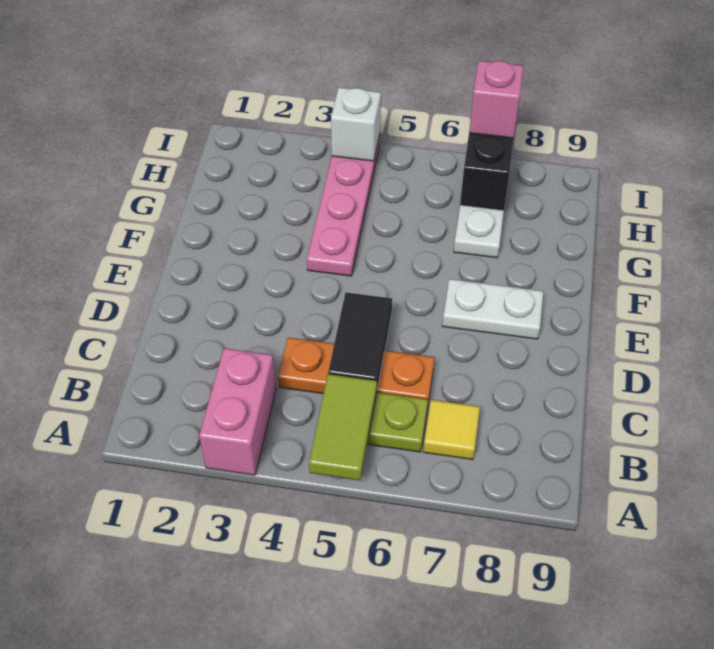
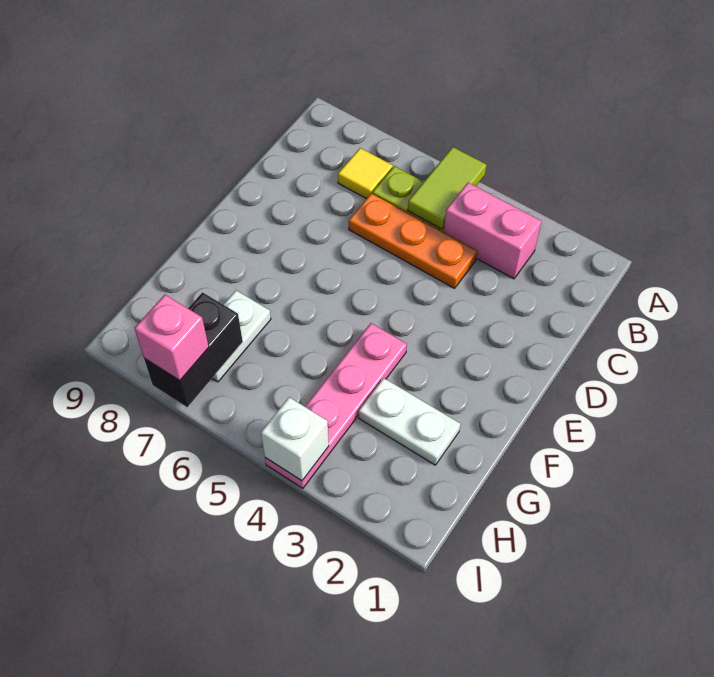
pink brick A3:B3 level 1 -> pink brick B3:B4 level 1
black tile C5:D5 level 2 -> none
white plate E7:E8 level 1 -> white plate G2:G3 level 1

